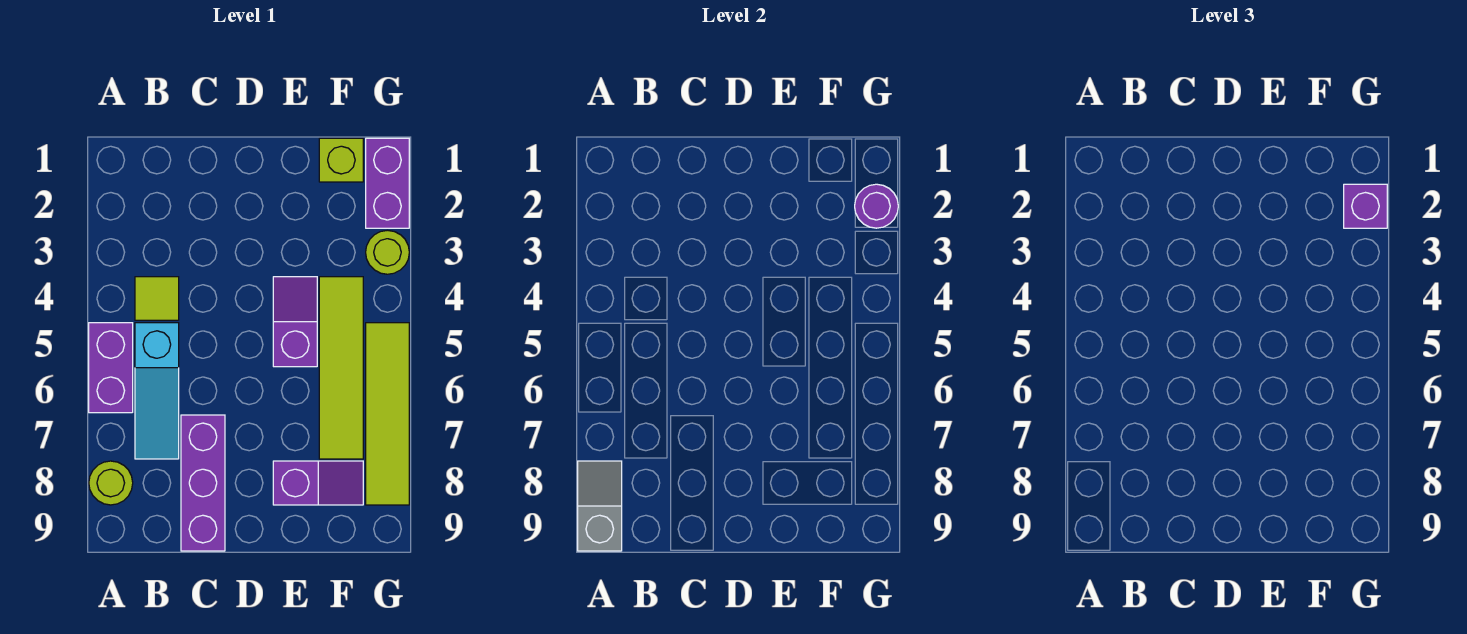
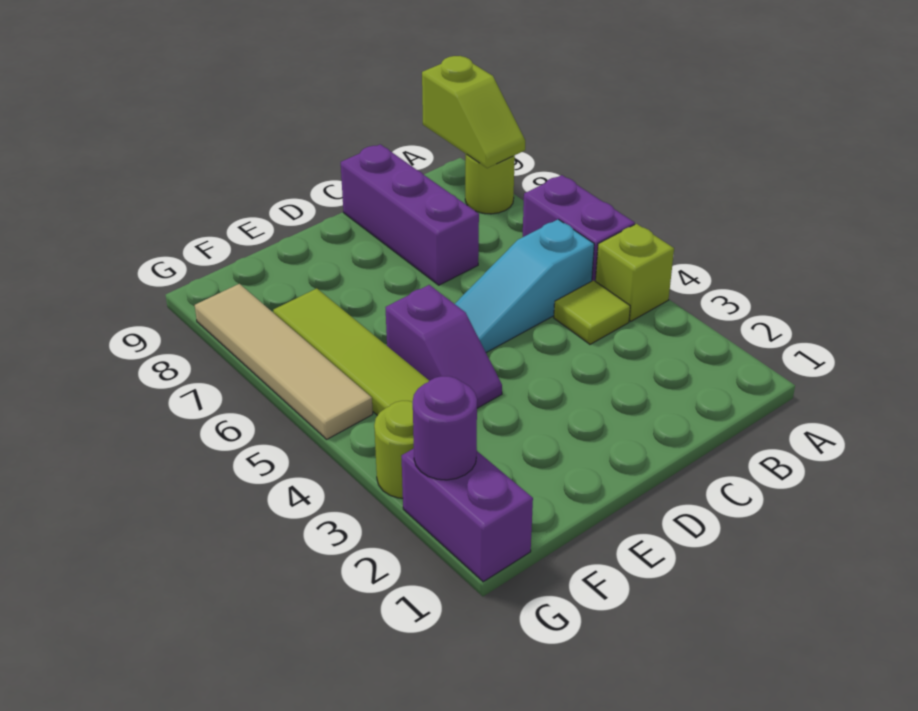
grey slope A8:A9 level 2 top 9 -> lime slope A8:A9 level 2 top 9
cyan slope B5:B7 level 1 top 5 -> cyan slope B5:D5 level 1 top B
purple slope E8:F8 level 1 top E -> none
lime brick F1 level 1 -> lime brick A4 level 1
purple brick G2 level 3 -> none
lime tile G5:G8 level 1 -> tan tile G5:G8 level 1

